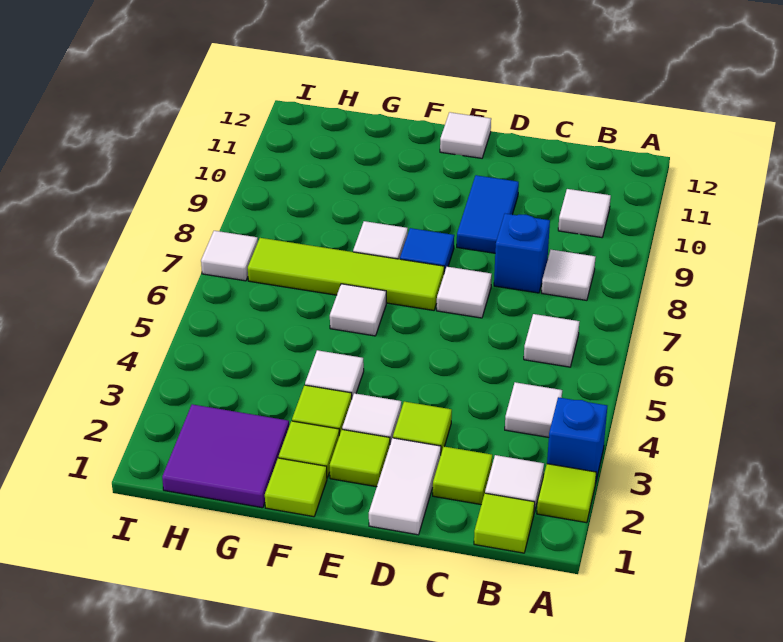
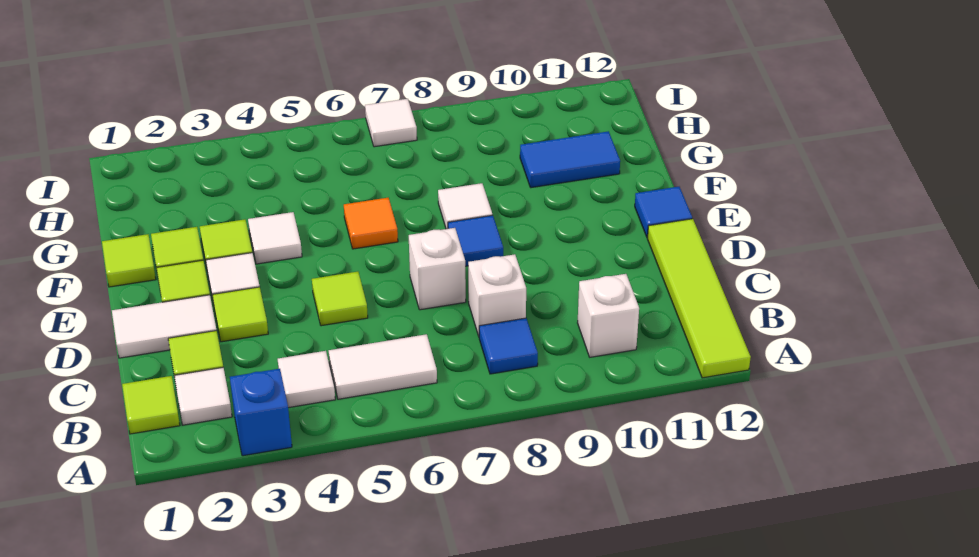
lime tile A2 level 1 -> lime tile D5 level 1
white tile B6 level 1 -> white tile B5:B6 level 1
white tile B8 level 1 -> blue tile B8 level 1
white tile B10 level 1 -> white brick B10 level 1
blue brick C8 level 1 -> white brick C8 level 1
white tile D7 level 1 -> white brick D7 level 1
blue tile D9:D10 level 1 -> blue tile G10:G11 level 1
lime tile E7:H7 level 1 -> lime tile A12:D12 level 1
white tile E12 level 1 -> blue tile E12 level 1
white tile F6 level 1 -> orange tile F6 level 1
purple tile G1:H2 level 1 -> none

